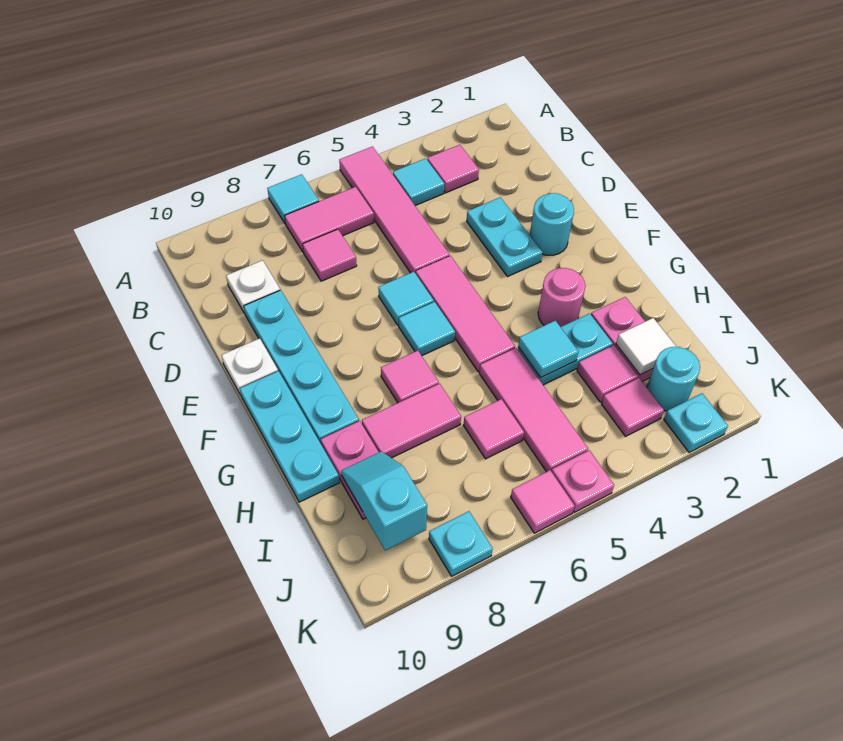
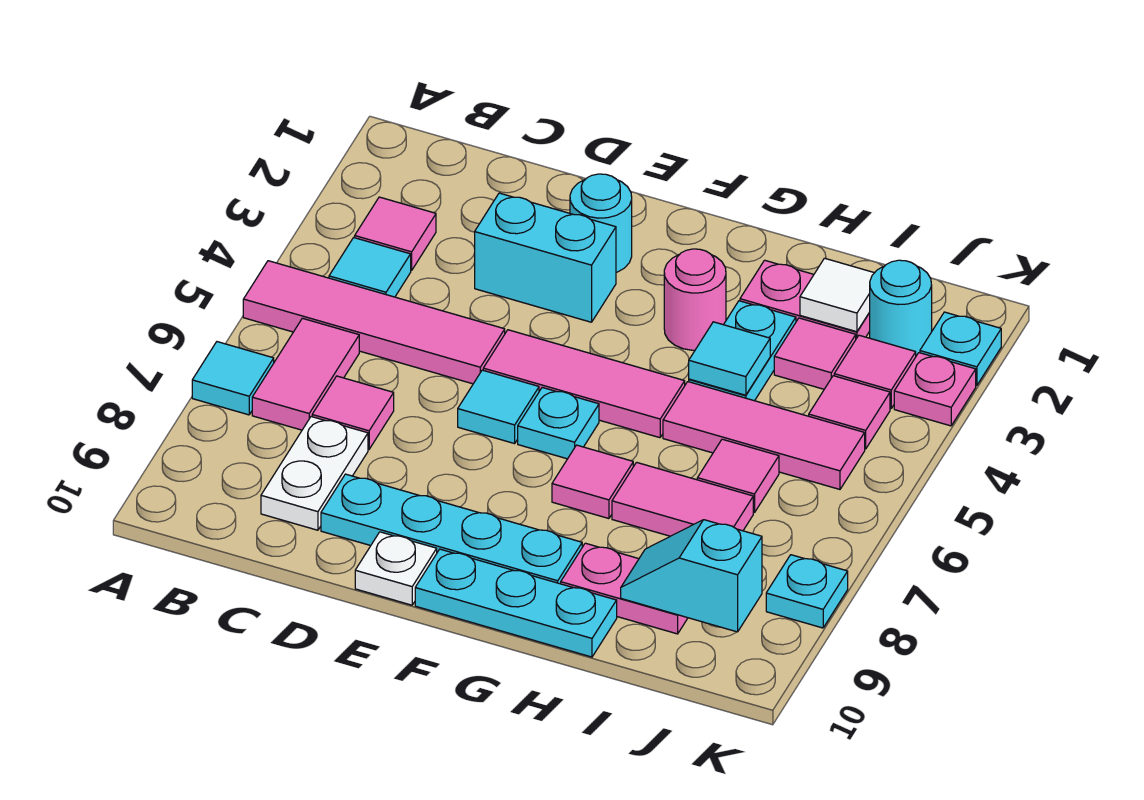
white plate C9 level 1 -> white plate C8:C9 level 1
cyan plate D3:E3 level 1 -> cyan brick D3:E3 level 1
cyan tile F6 level 1 -> cyan plate F6 level 1
pink tile H7:H8 level 1 -> pink tile H7:I7 level 1
pink plate K5 level 1 -> pink plate K3 level 1
pink tile K6 level 1 -> pink tile J4 level 1

